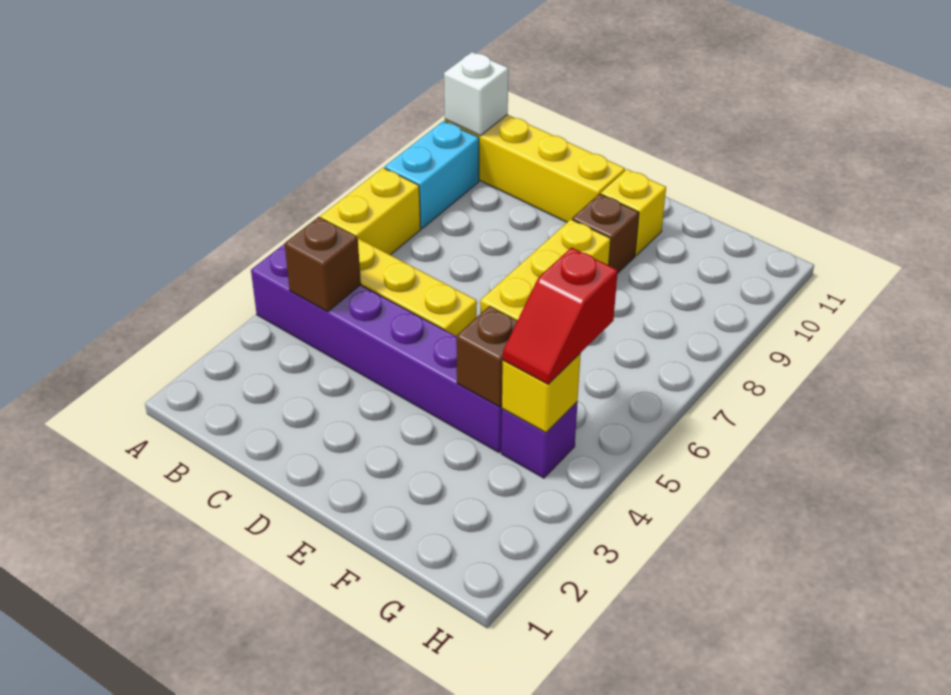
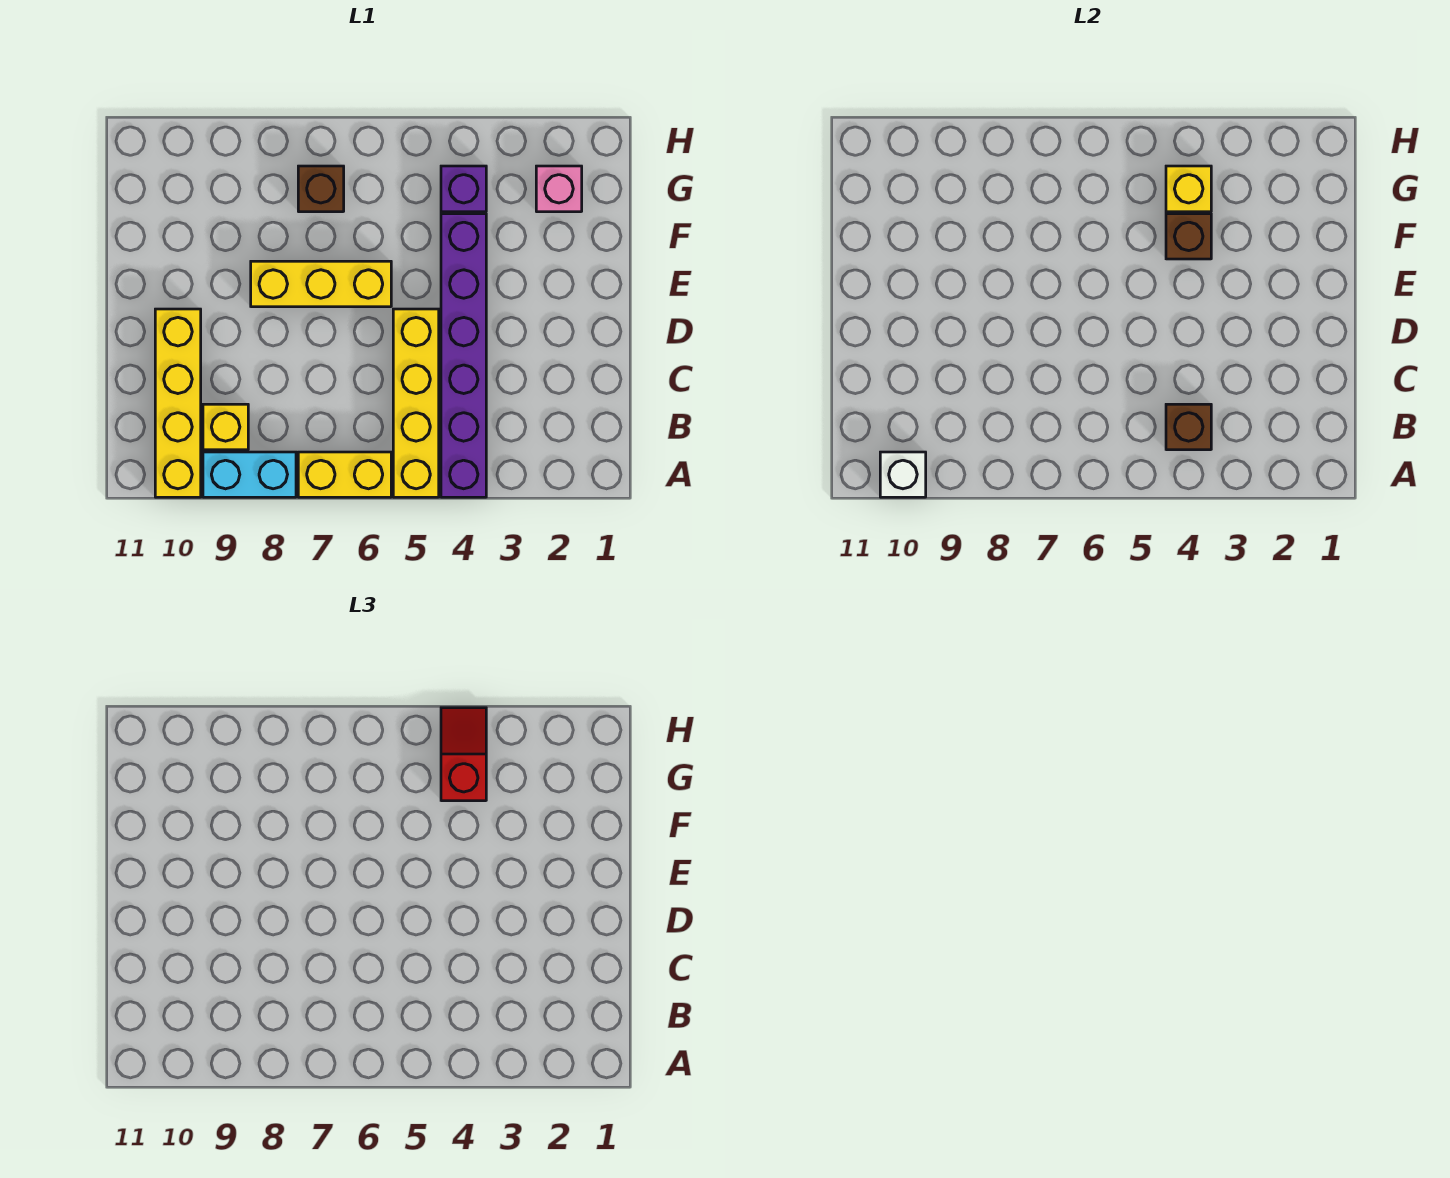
brown brick E9 level 1 -> brown brick G7 level 1
yellow brick E10 level 1 -> yellow brick B9 level 1
none -> pink brick G2 level 1
red slope G4:G5 level 3 top 5 -> red slope G4:H4 level 3 top G

